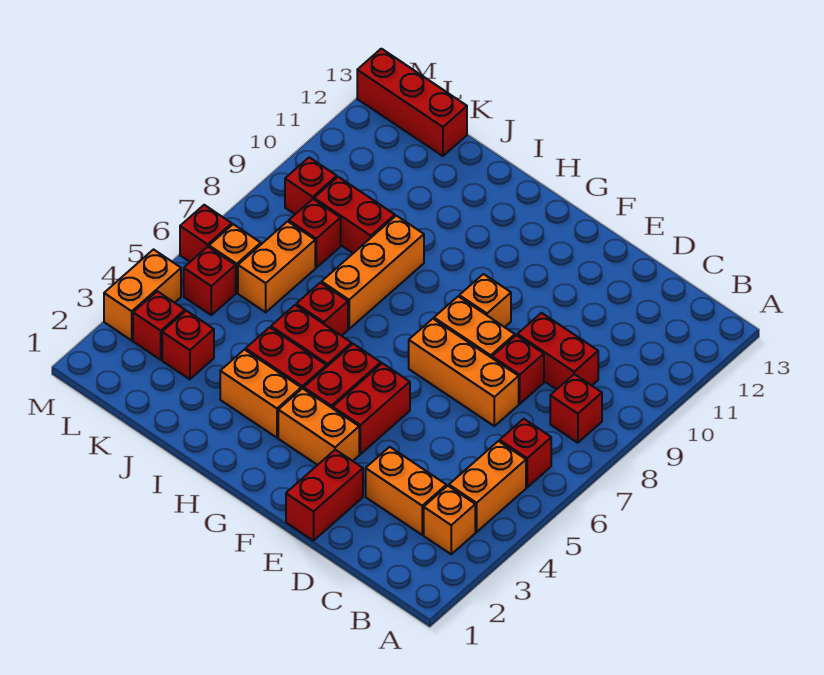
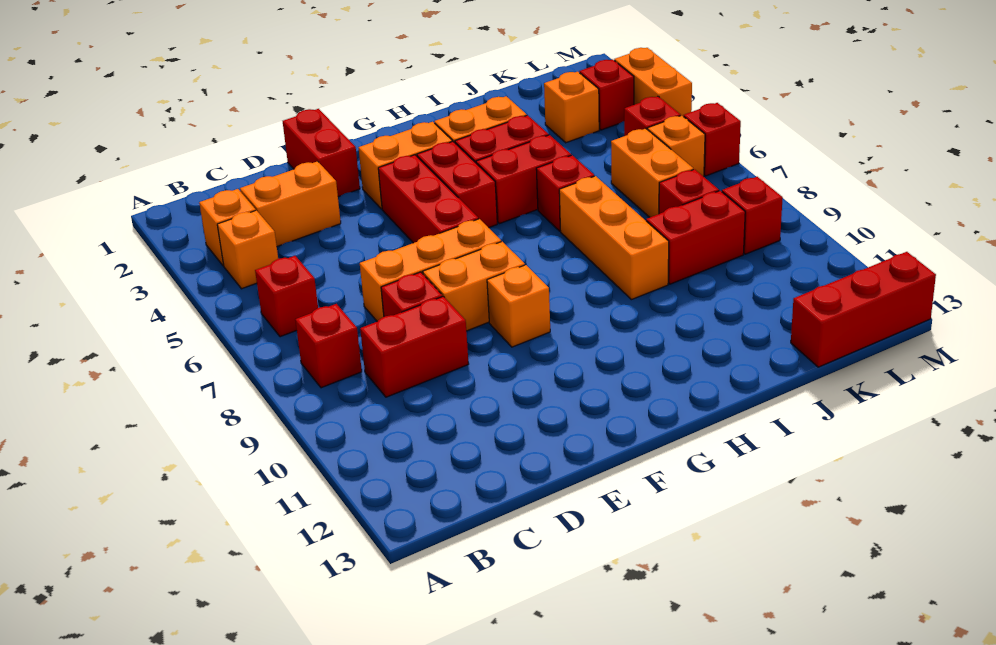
orange brick B4:B5 level 1 -> orange brick B4 level 1
red brick F4:F5 level 1 -> red brick F4:F6 level 1
red brick K3 level 1 -> orange brick K3 level 1

